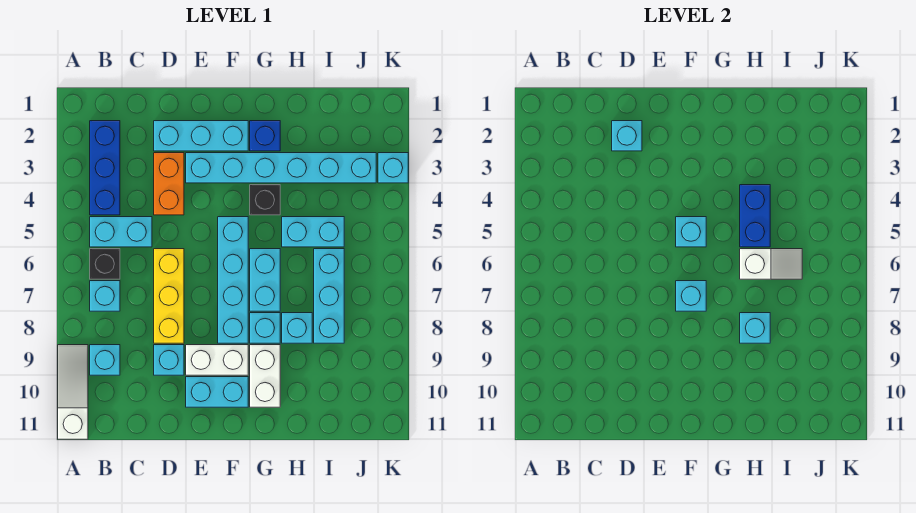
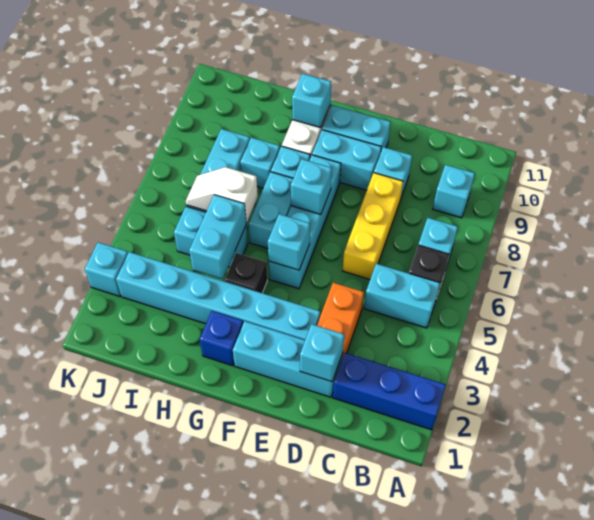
white slope A9:A11 level 1 top 11 -> none
blue brick B2:B4 level 1 -> blue brick A2:C2 level 1
white brick E9:F9 level 1 -> cyan brick E9:F9 level 1
blue brick H4:H5 level 2 -> cyan brick H4:H5 level 2
cyan brick H8 level 2 -> cyan brick G10 level 2

